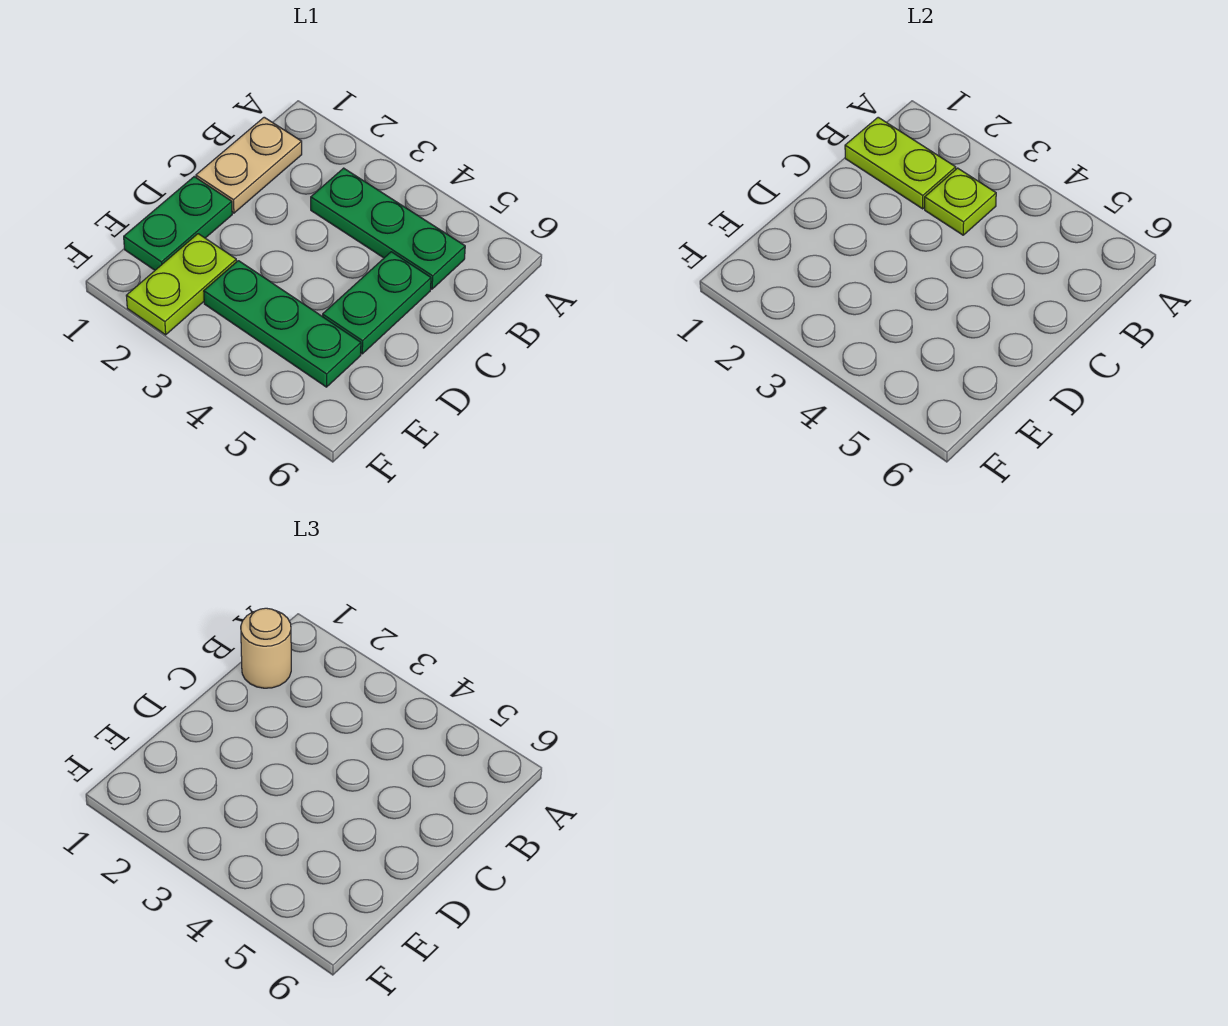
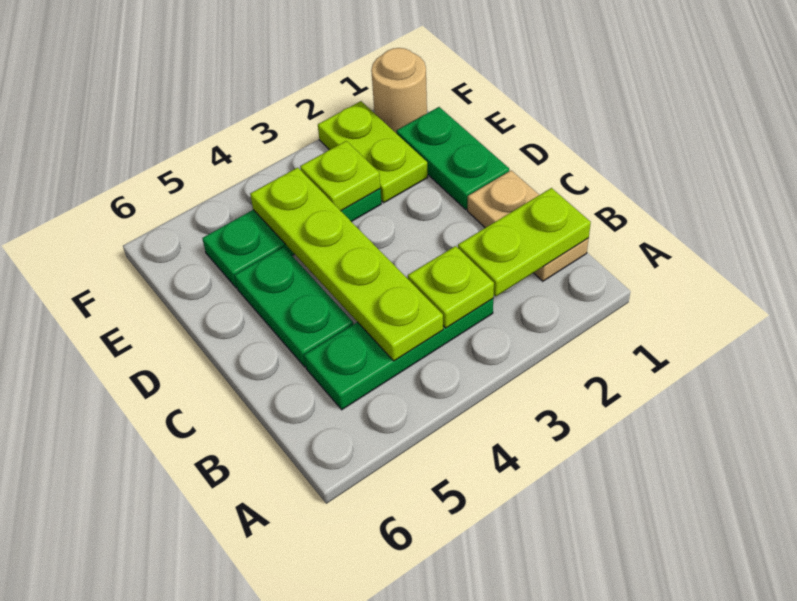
tan round brick B1 level 3 -> tan round brick F1 level 1
none -> lime plate B4:E4 level 2
none -> lime plate E3 level 2

